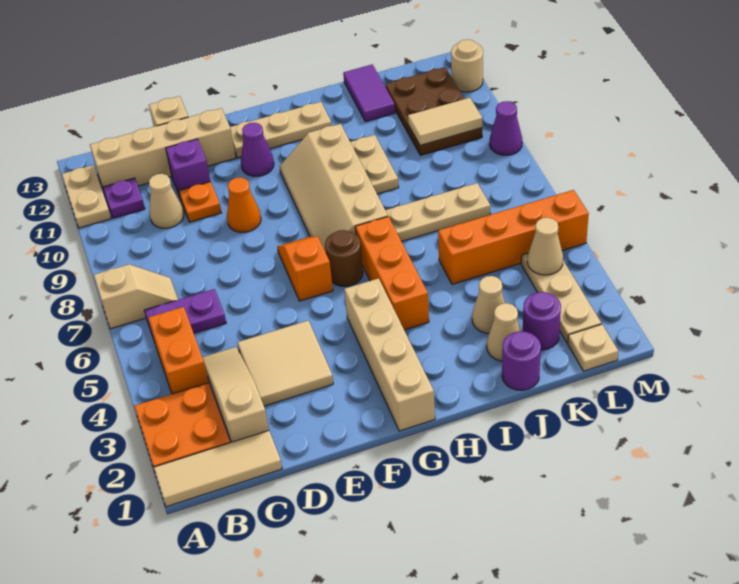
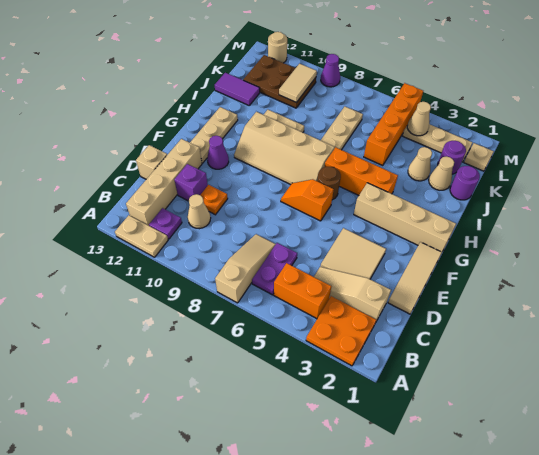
tan tile A1:C1 level 1 -> tan tile D1:F1 level 1
tan slope A7:B7 level 1 top A -> tan slope A7:C7 level 1 top A
orange cone E9 level 1 -> none

